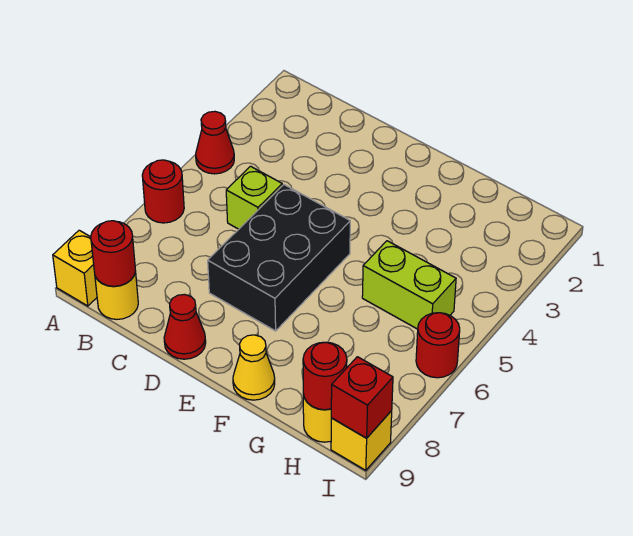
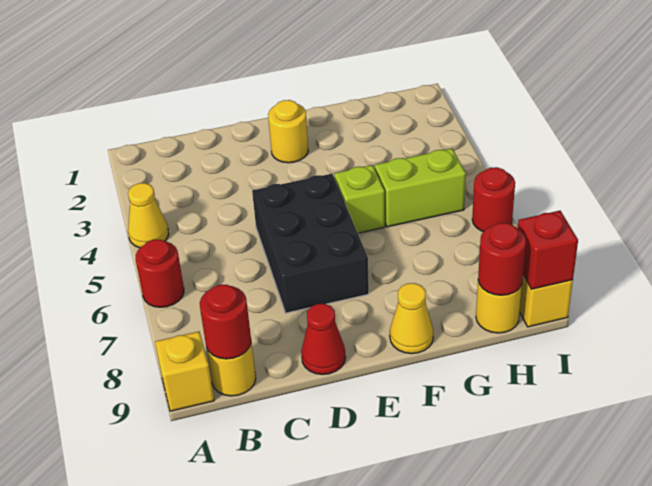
red cone A4 level 1 -> yellow cone A4 level 1
lime brick C5 level 1 -> lime brick F5 level 1
none -> yellow round brick E2 level 1

